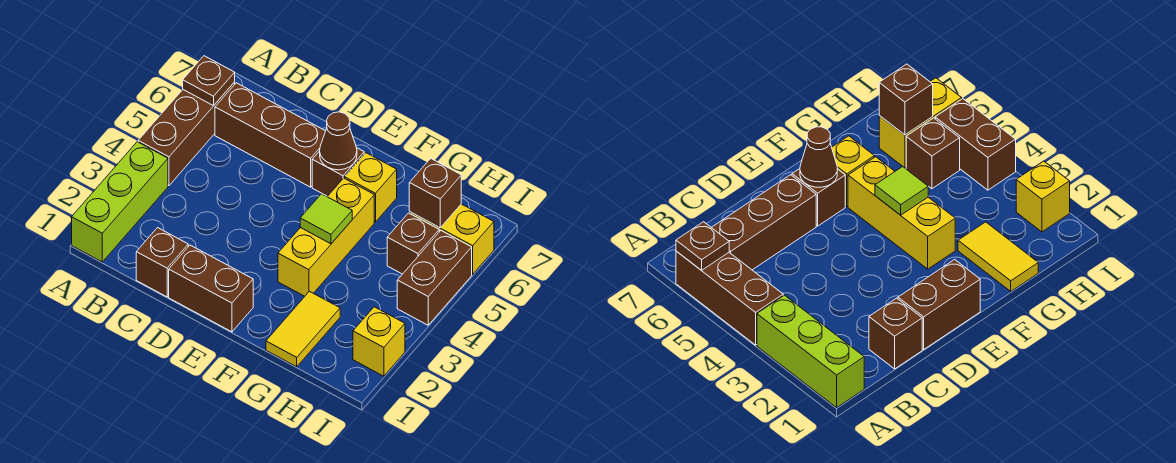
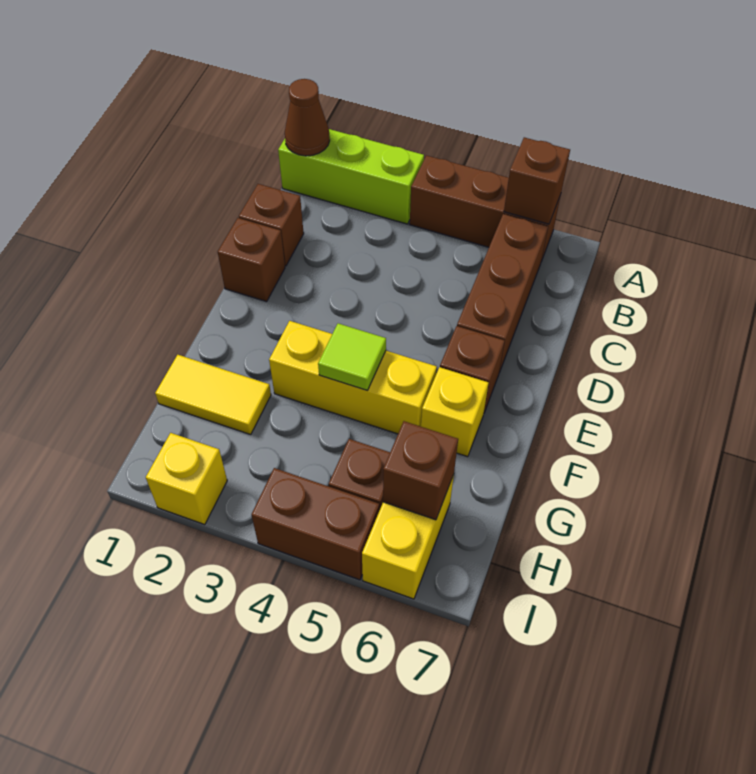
brown plate A6 level 2 -> brown brick A6 level 2
brown brick D1:E1 level 1 -> brown brick D1 level 1
brown cone E6 level 2 -> brown cone A1 level 2

